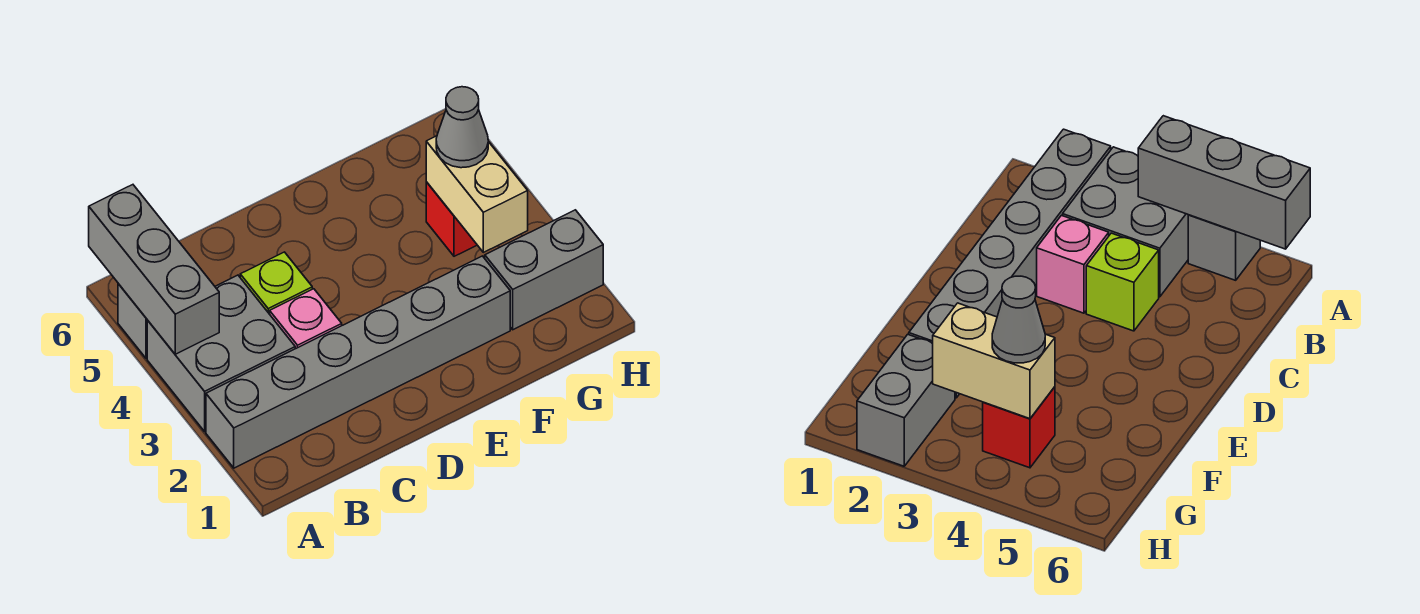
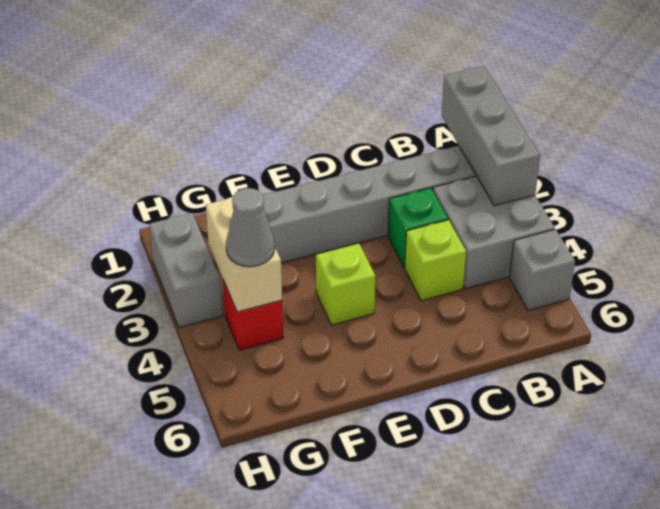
grey brick A4:A6 level 2 -> grey brick A1:A3 level 2
pink brick C3 level 1 -> green brick C3 level 1
none -> lime brick E4 level 1
grey brick G2:H2 level 1 -> grey brick H2:H3 level 1

